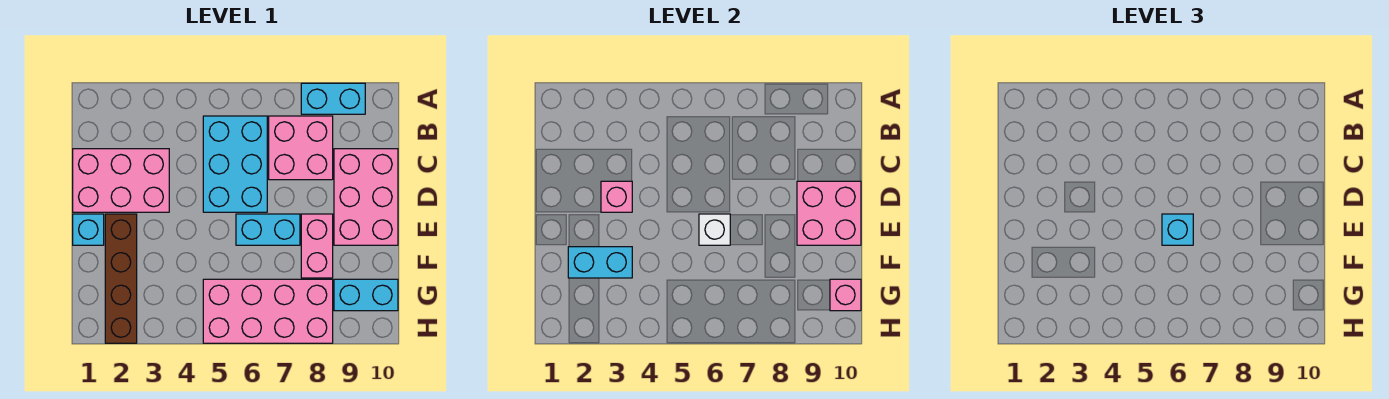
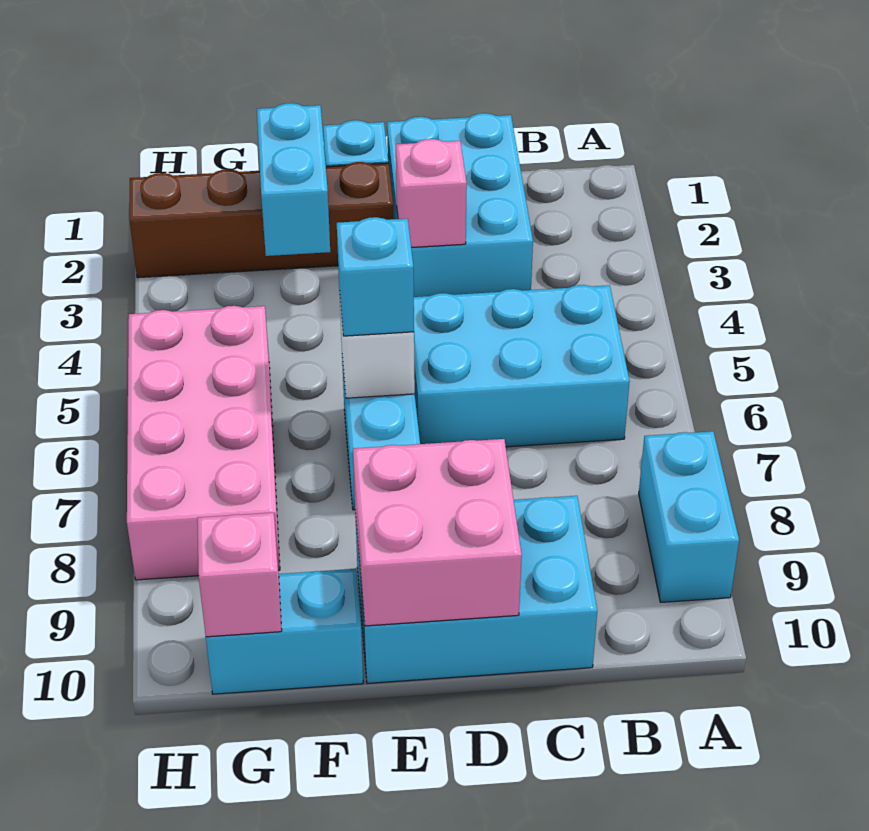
pink brick B7:C8 level 1 -> none
pink brick C1:D3 level 1 -> cyan brick C1:D3 level 1
pink brick C9:E10 level 1 -> cyan brick C9:E10 level 1
pink brick E8:F8 level 1 -> none
cyan brick G9:G10 level 1 -> cyan brick F10:G10 level 1

